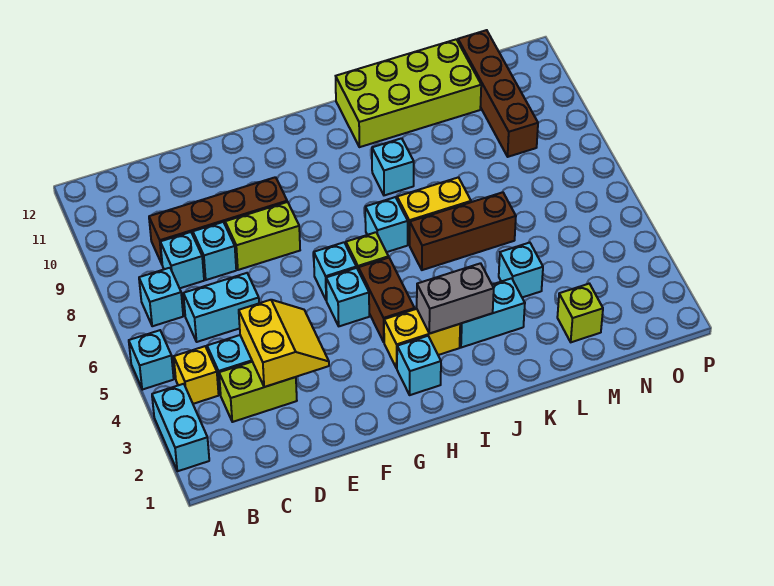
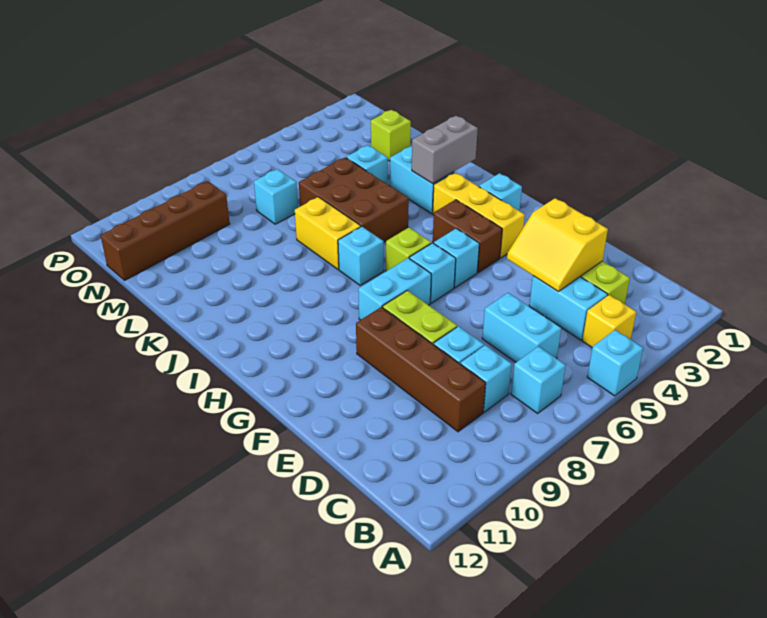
cyan brick A2:A3 level 1 -> cyan brick G7:G8 level 1
yellow slope D3:E4 level 2 top D -> yellow slope D3:E4 level 2 top 3
yellow brick H3:I3 level 1 -> yellow brick G3:I3 level 1
brown brick H4:H5 level 1 -> brown brick G4:H4 level 1
grey brick I3:J3 level 2 -> grey brick J2:J3 level 2
brown brick J6:L6 level 1 -> brown brick J5:L6 level 1
cyan brick J9 level 1 -> cyan brick M7 level 1
lime brick J11:M12 level 1 -> none

